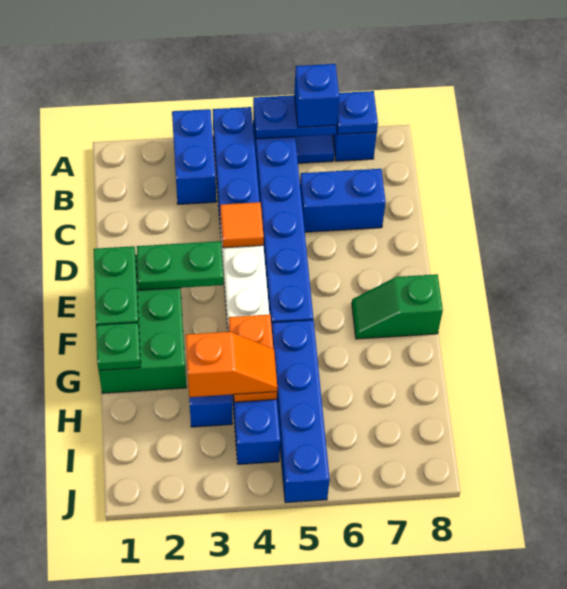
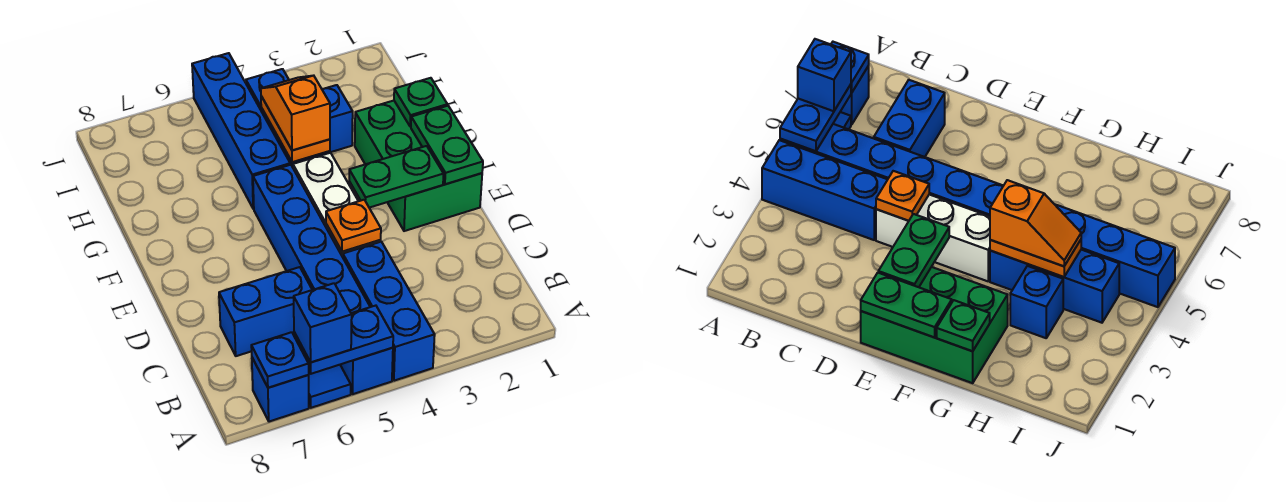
blue brick A3:B3 level 1 -> none
orange tile D4 level 2 -> orange plate D4 level 2
green slope F7:F8 level 1 top 8 -> none
orange slope H3:H4 level 3 top 3 -> orange slope G4:H4 level 3 top G

